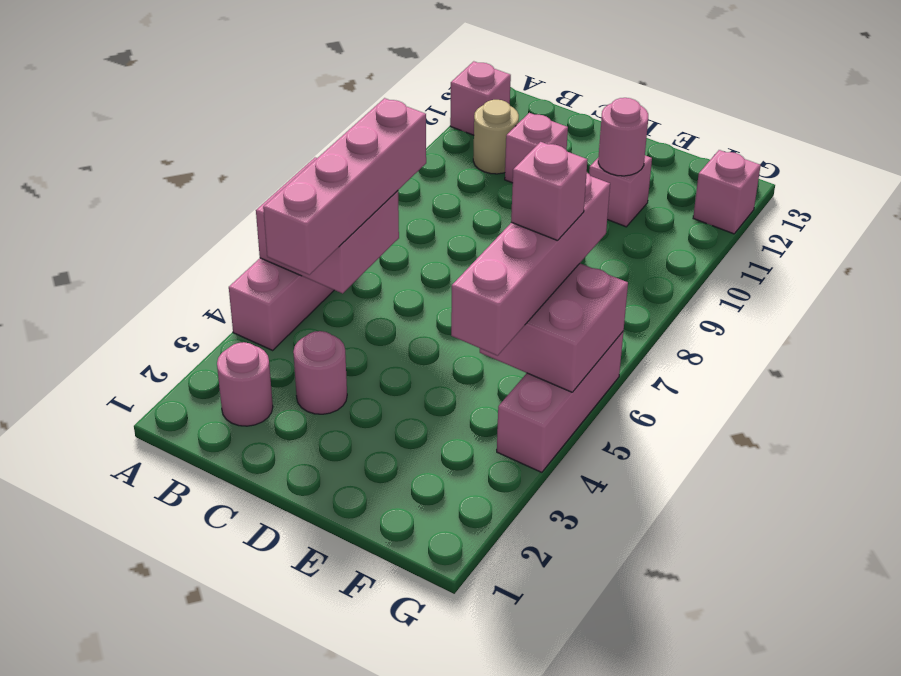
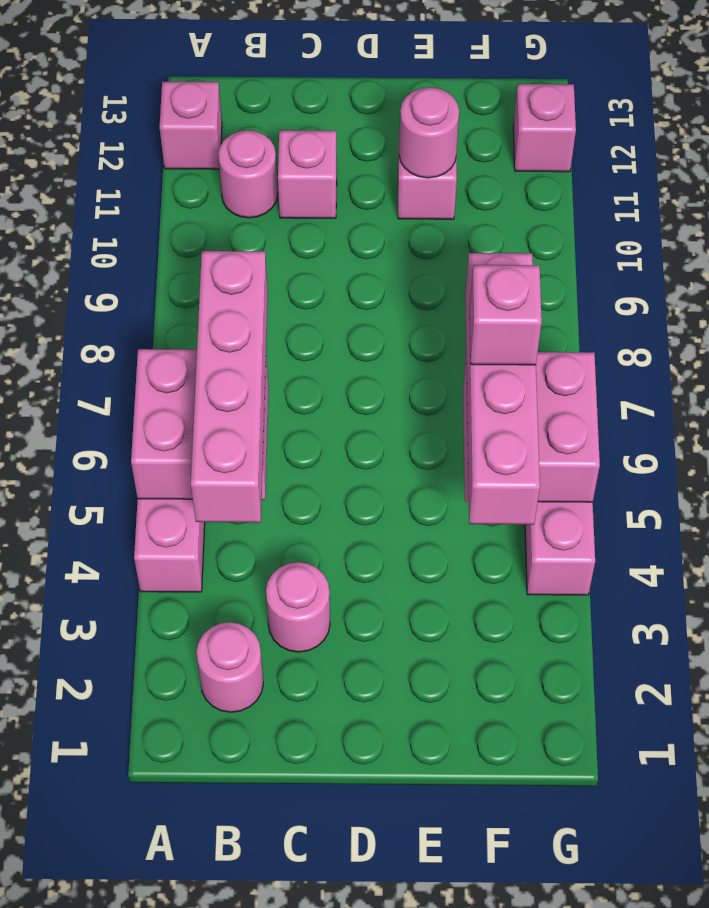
tan round brick B11 level 1 -> pink round brick B11 level 1

